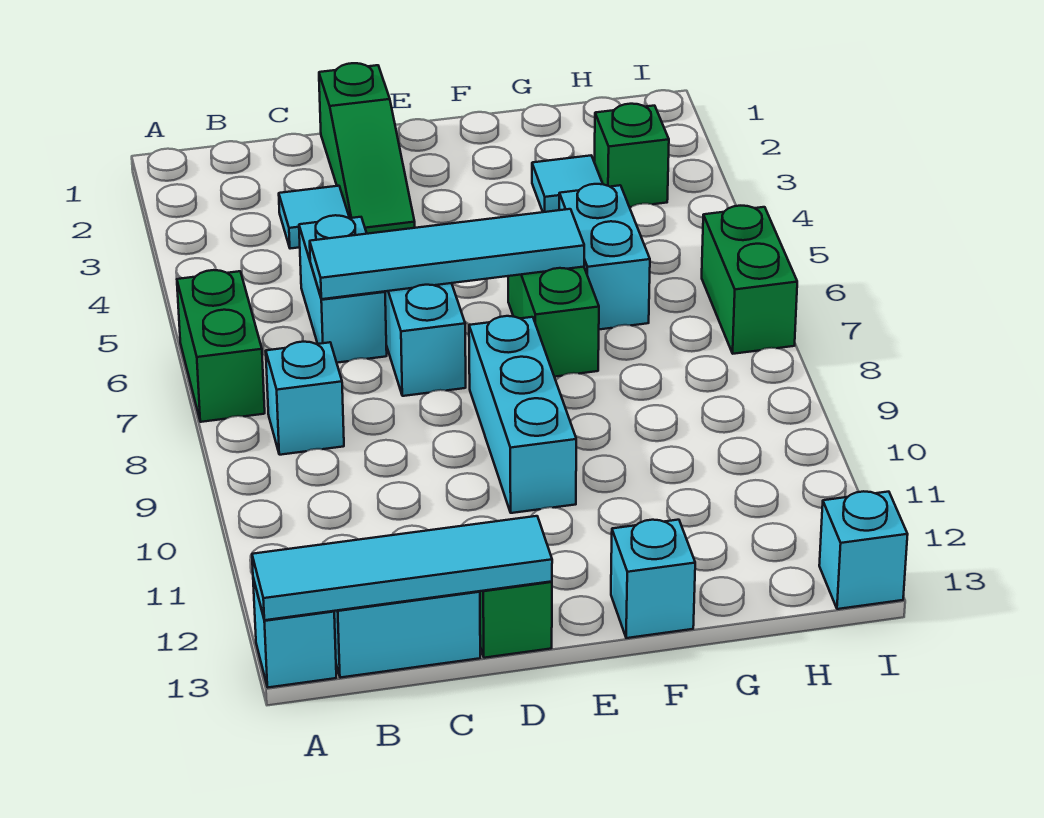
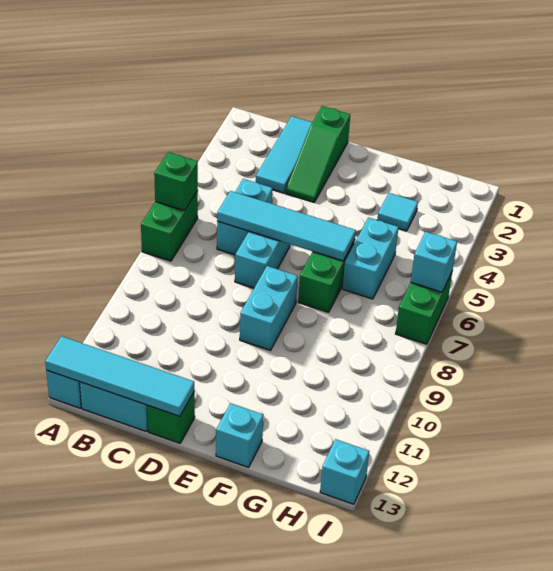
cyan brick B8 level 1 -> cyan brick I6 level 2
cyan tile C3 level 1 -> cyan tile C1:C3 level 1
cyan brick E8:E10 level 1 -> cyan brick E8:E9 level 1
green brick H3 level 1 -> green brick A6 level 2

